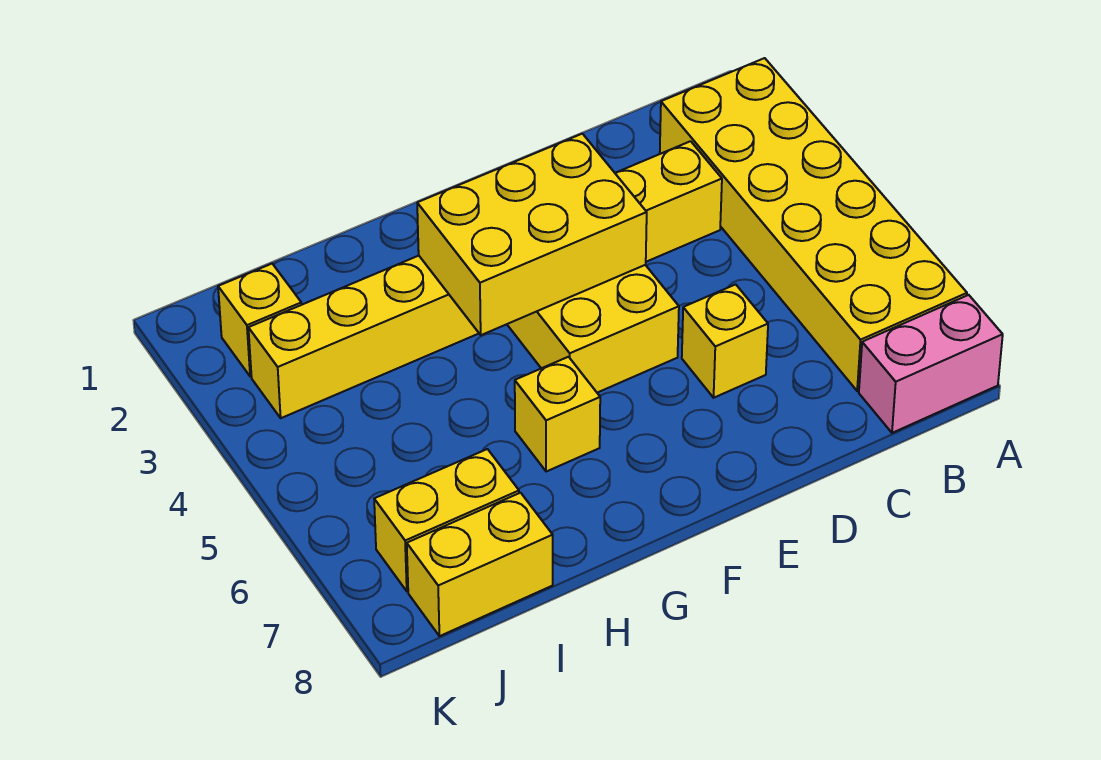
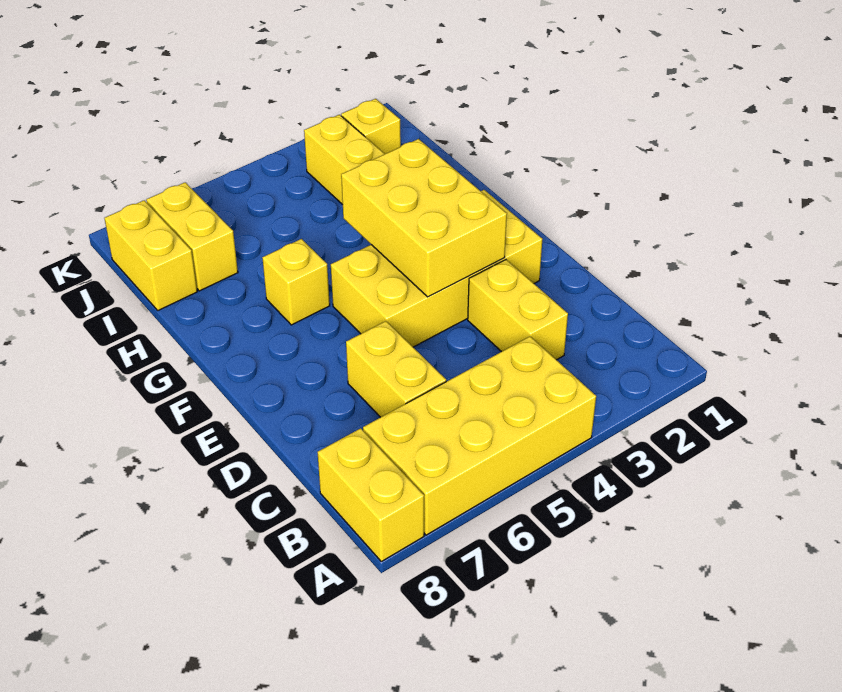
yellow brick A2:B7 level 1 -> yellow brick A4:B7 level 1
pink brick A8:B8 level 1 -> yellow brick A8:B8 level 1
yellow brick D6 level 1 -> yellow brick C6:D6 level 1

